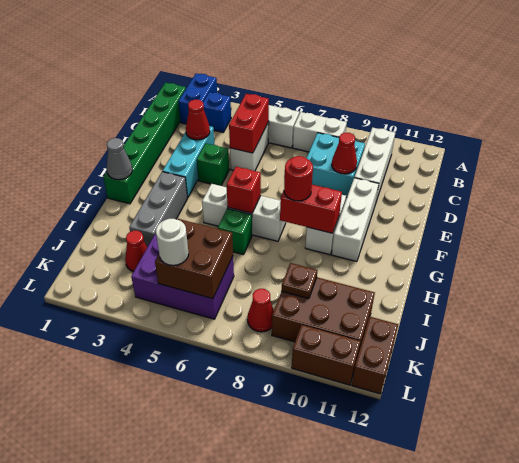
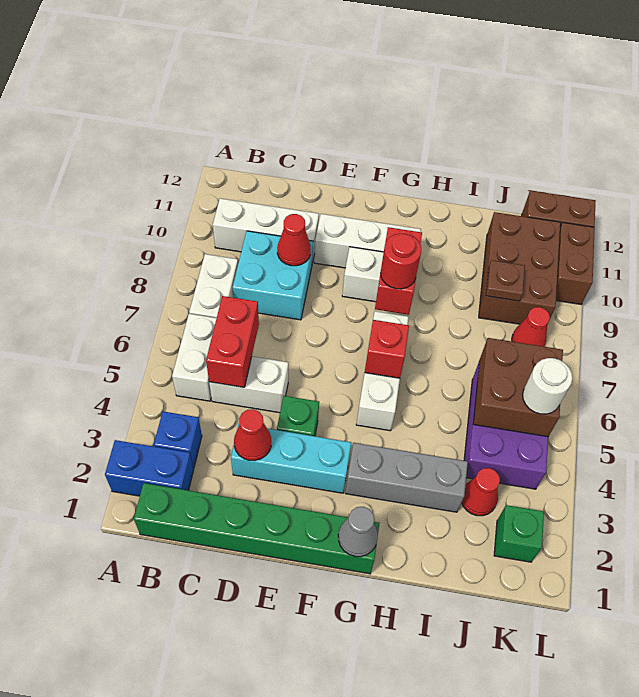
red brick C5:D5 level 2 -> red brick C5:C6 level 2
green brick H6 level 1 -> green brick K2 level 1

